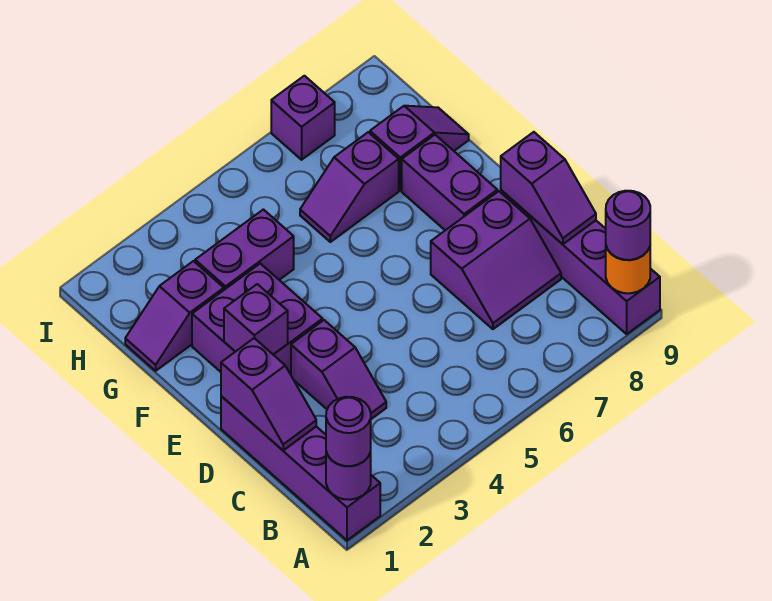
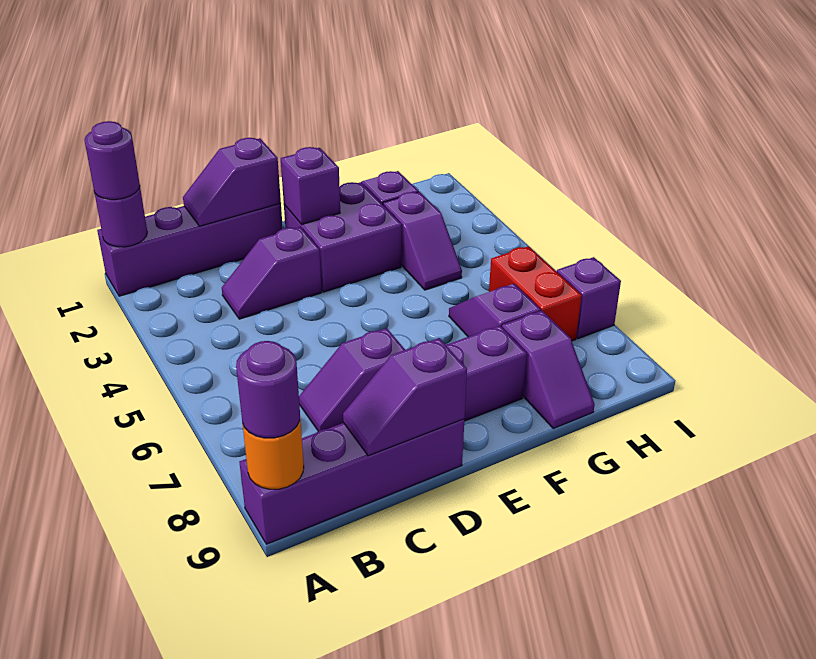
purple slope C7:D8 level 1 top D -> purple slope C7:D7 level 1 top D
purple brick G3:G4 level 1 -> purple slope G3:G4 level 1 top 3
none -> red brick H6:H7 level 1

